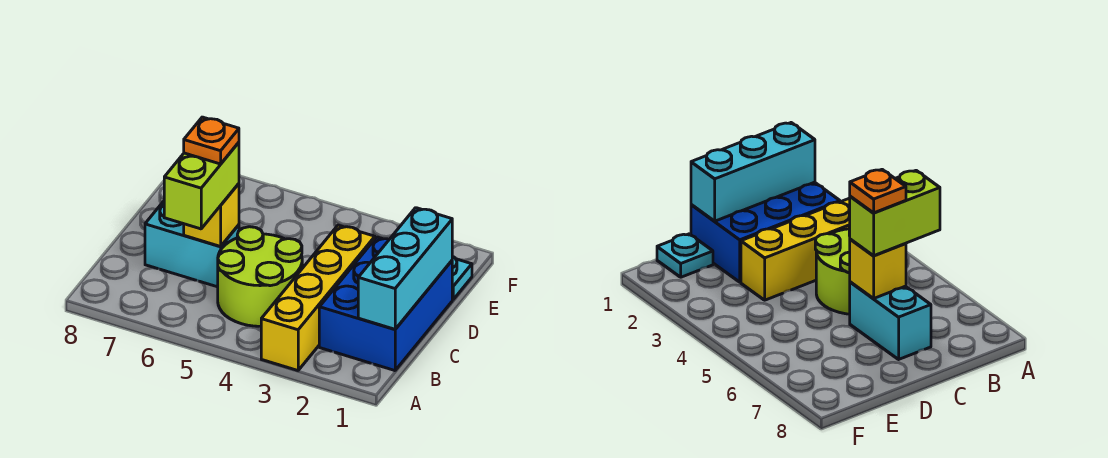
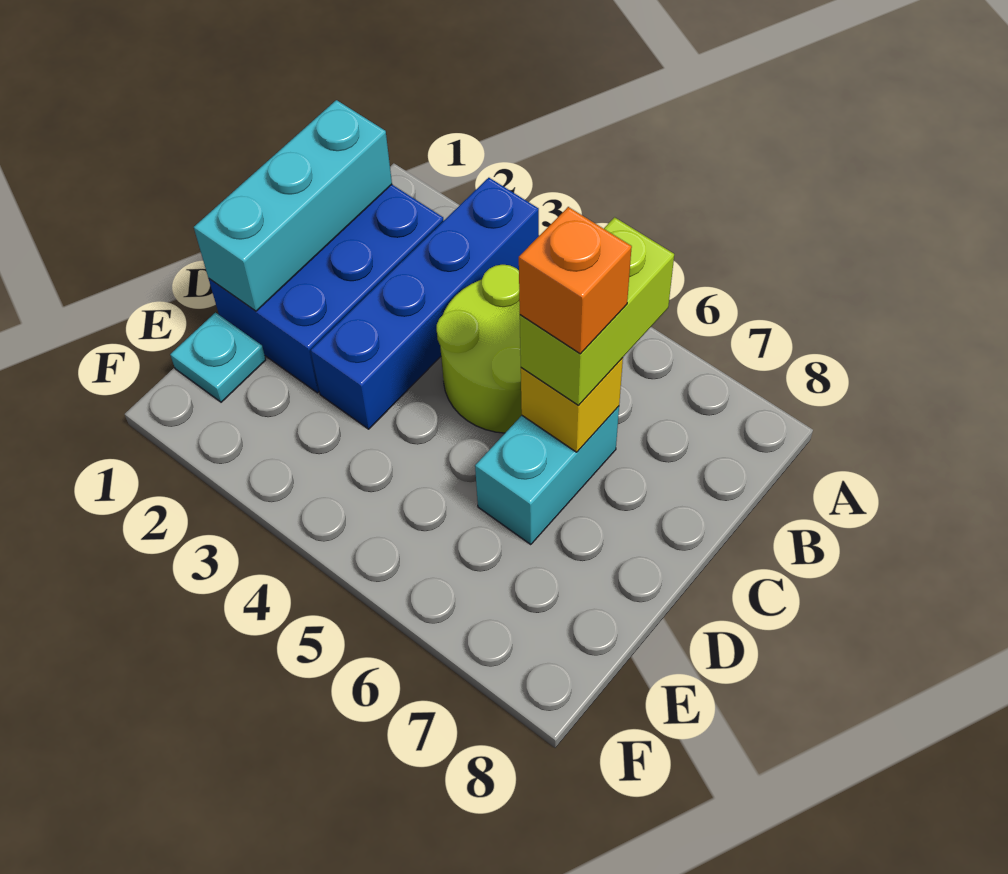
yellow brick A3:D3 level 1 -> blue brick A3:D3 level 1
cyan brick C6:C7 level 1 -> cyan brick C6:D6 level 1
orange plate C6 level 4 -> orange brick C6 level 4

